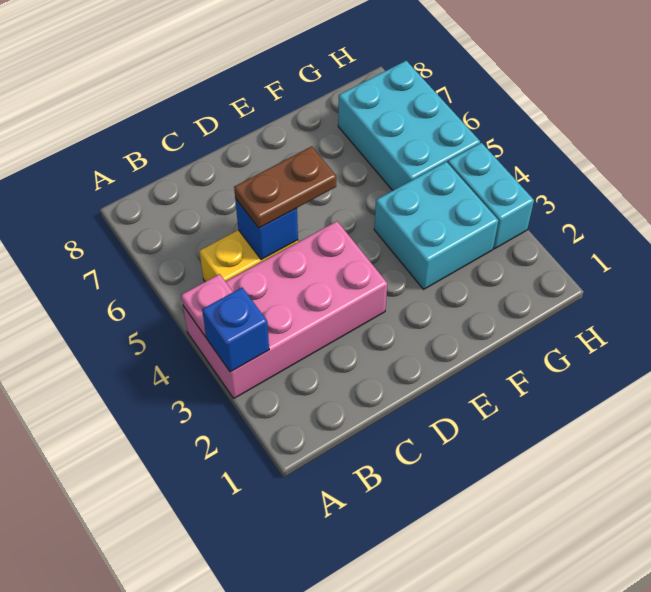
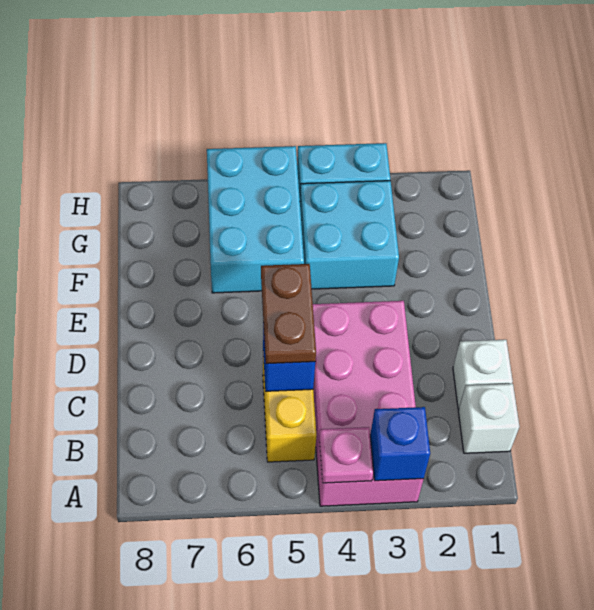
none -> white brick B1 level 1
none -> white brick C1 level 1
cyan brick G5:H7 level 1 -> cyan brick F5:H6 level 1

